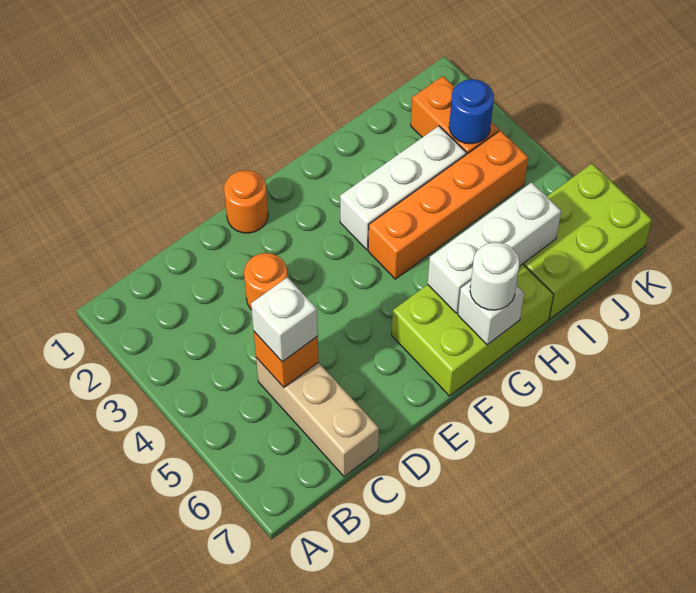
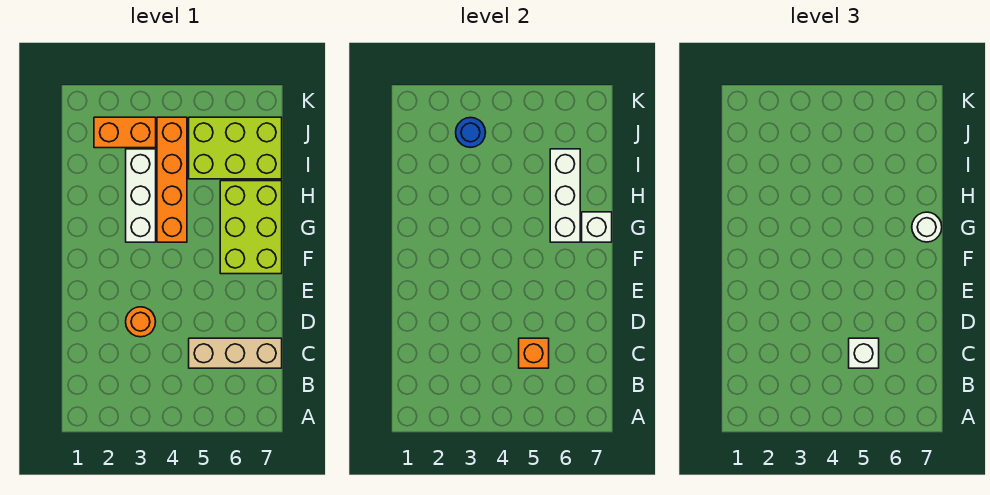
orange round brick E1 level 1 -> none
lime brick I6:K7 level 1 -> lime brick I5:J7 level 1

